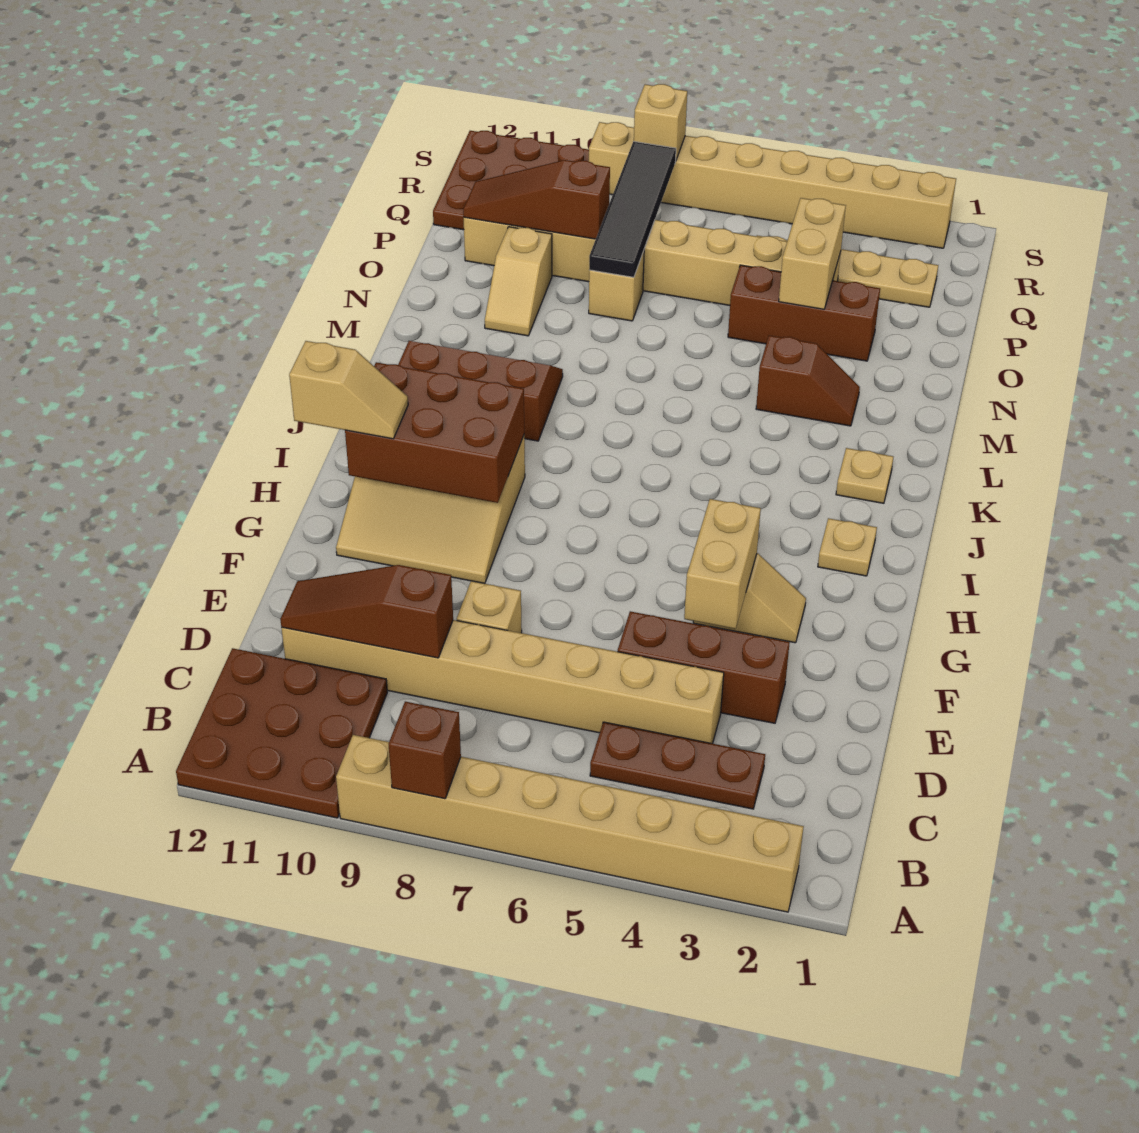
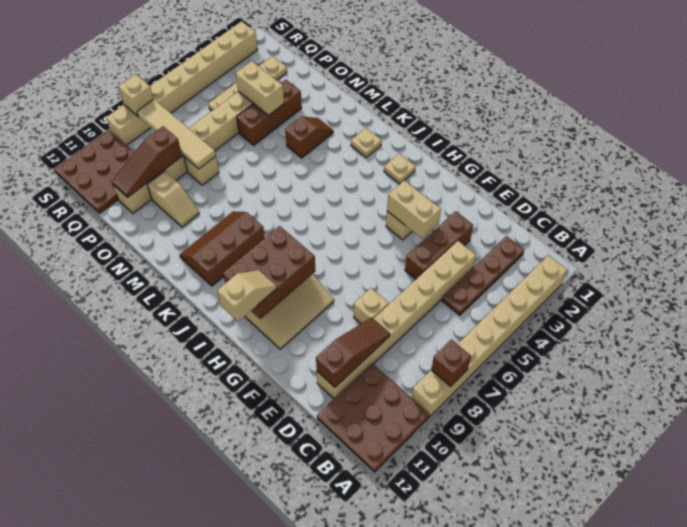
brown plate C3:C5 level 1 -> brown plate C2:C5 level 1
brown slope D9:D11 level 2 top 9 -> brown slope D9:D11 level 2 top 11
black tile O8:R8 level 2 -> tan tile O8:R8 level 2

